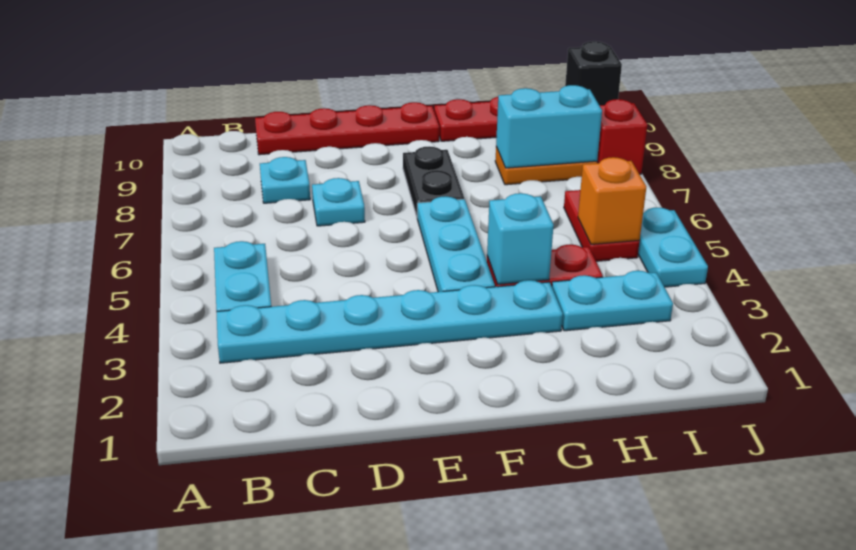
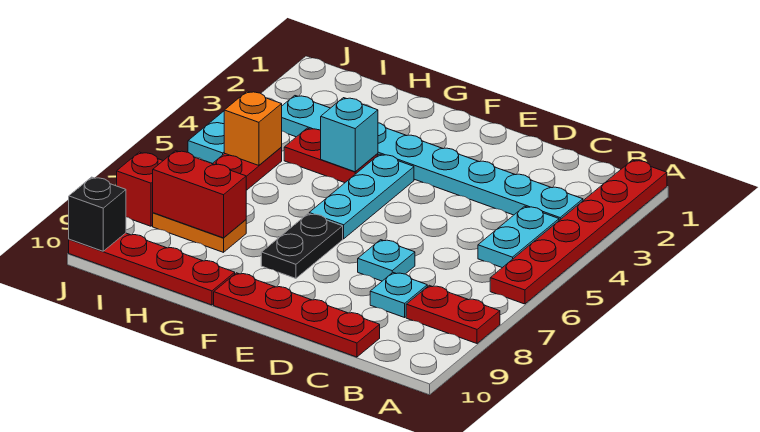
none -> red plate A1:A6 level 1
none -> red plate A8:B8 level 1
cyan brick H8:I8 level 2 -> red brick H8:I8 level 2

